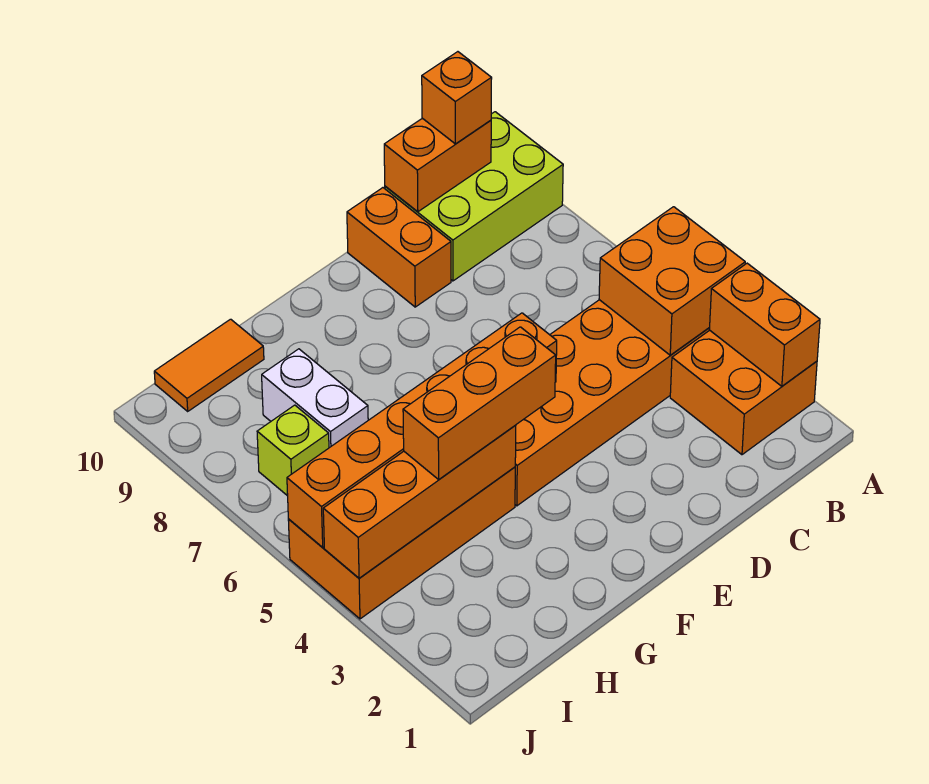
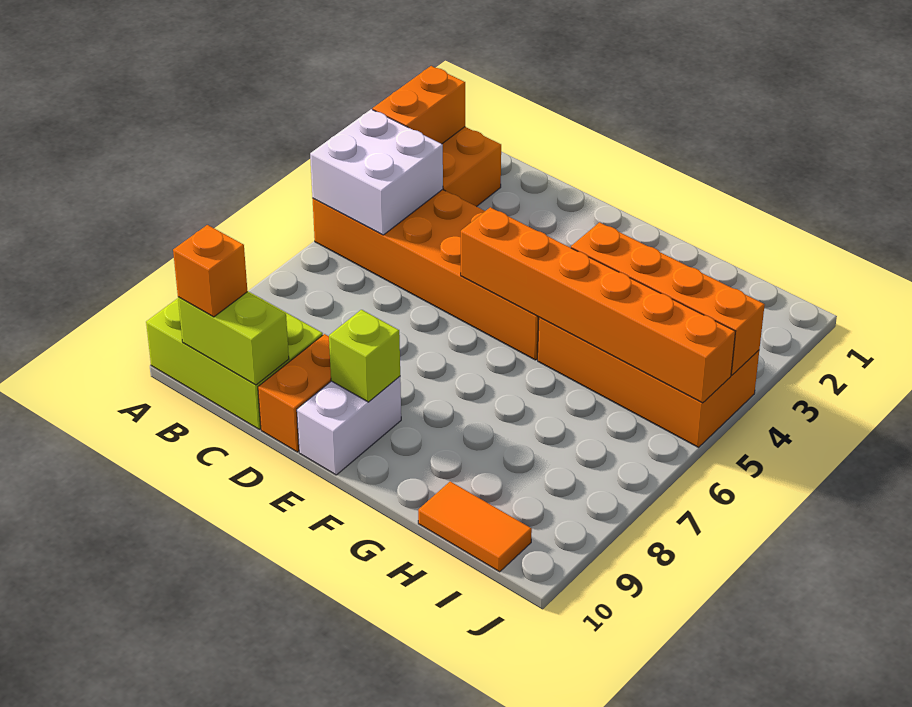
orange brick A4:B5 level 2 -> white brick A4:B5 level 2
orange brick B10:C10 level 2 -> lime brick B10:C10 level 2
orange brick F4:H4 level 3 -> none
white brick H7:H8 level 1 -> white brick E9:E10 level 1
lime brick I7 level 1 -> lime brick E9 level 2

